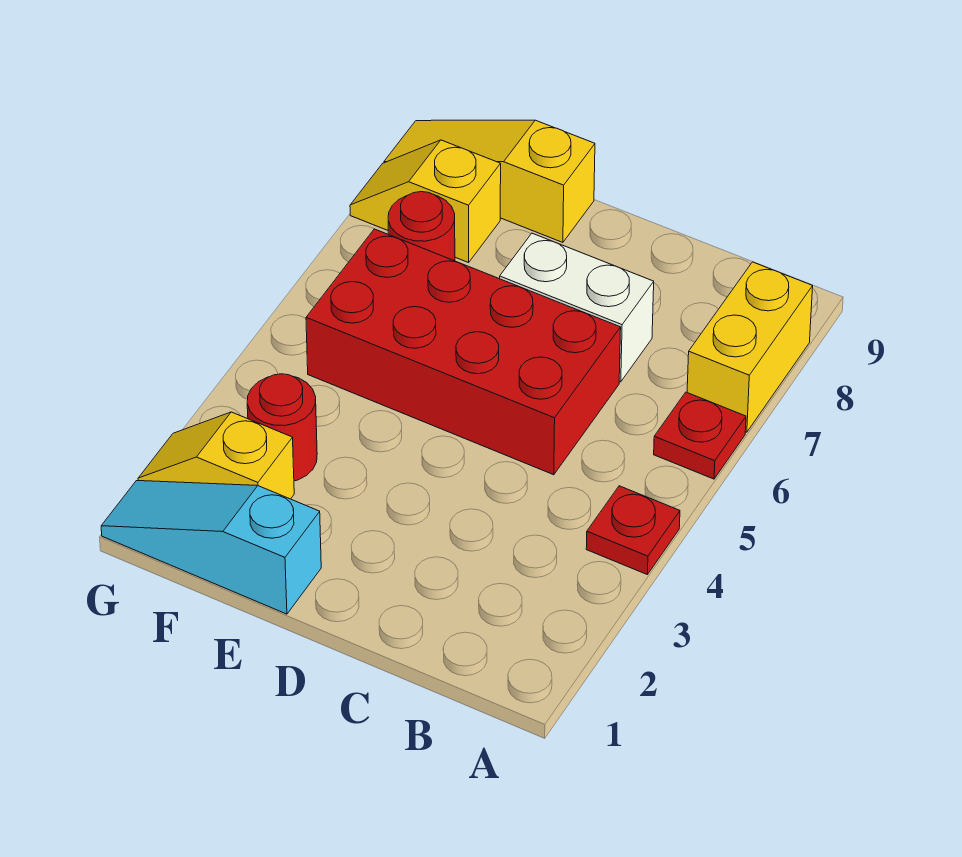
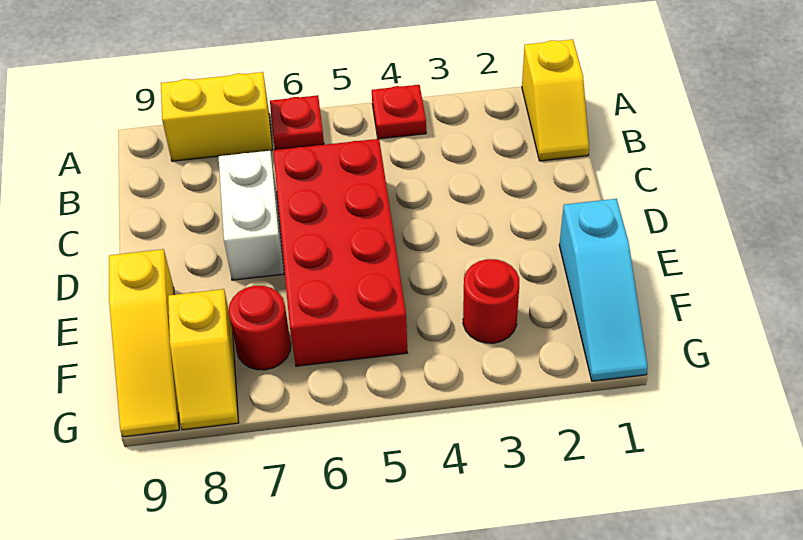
yellow slope F2:G2 level 1 top F -> yellow slope A1:B1 level 1 top A

